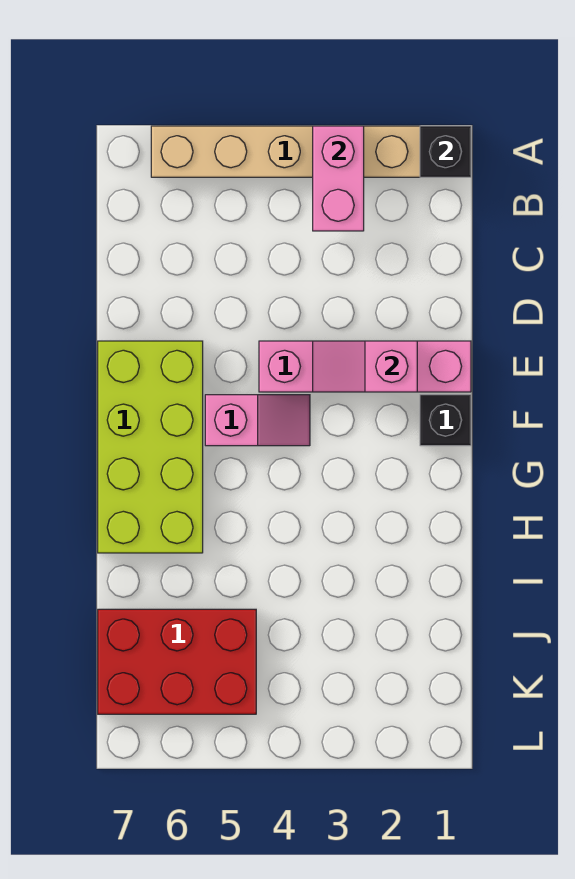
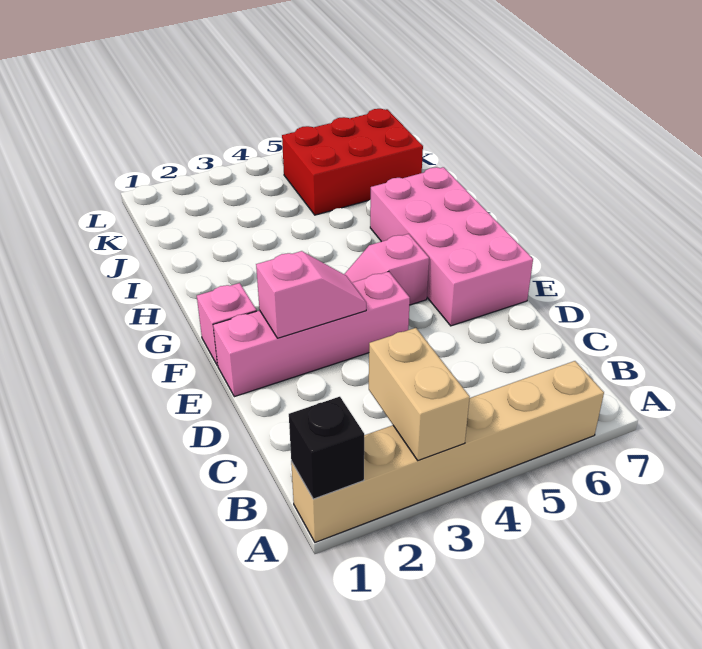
pink brick A3:B3 level 2 -> tan brick A3:B3 level 2
lime brick E6:H7 level 1 -> pink brick E6:H7 level 1
black brick F1 level 1 -> pink brick F1 level 1

